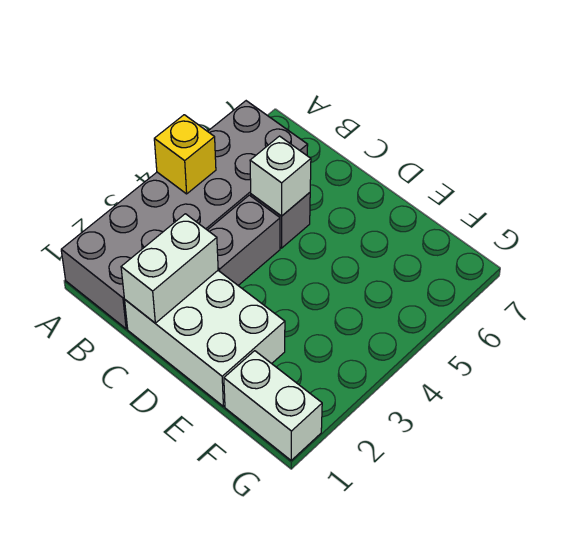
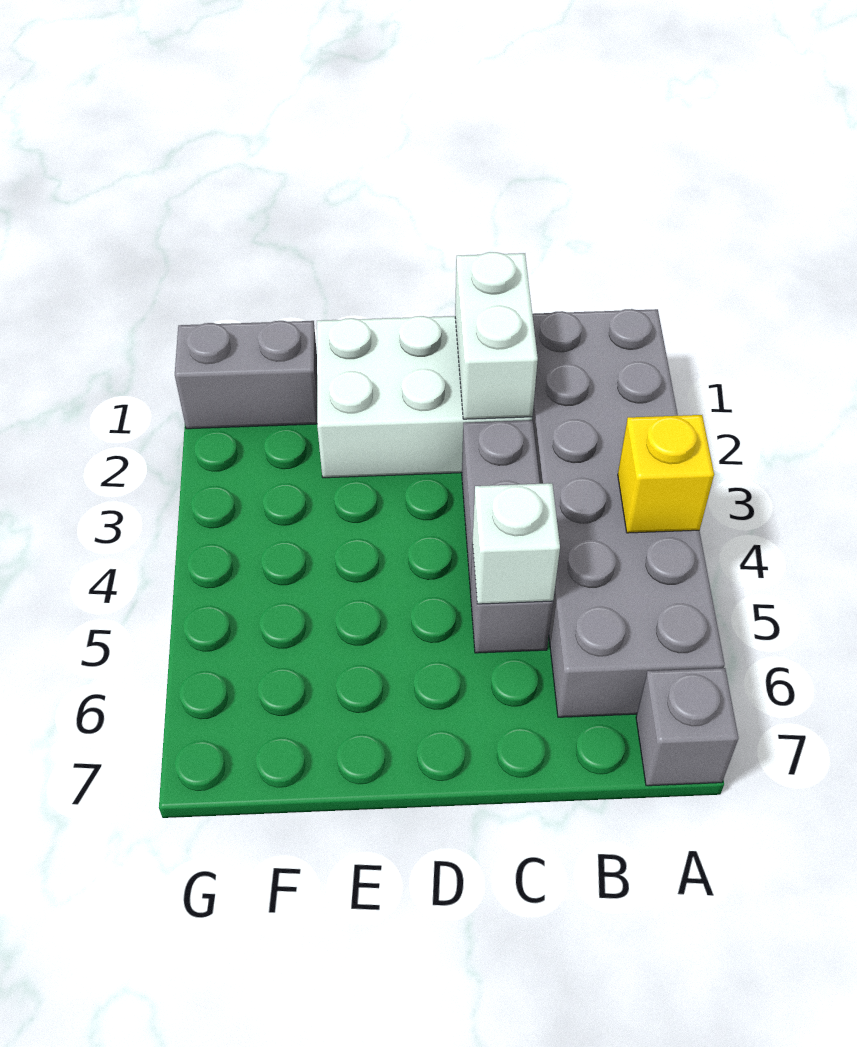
none -> grey brick A7 level 1
white brick F1:G1 level 1 -> grey brick F1:G1 level 1

